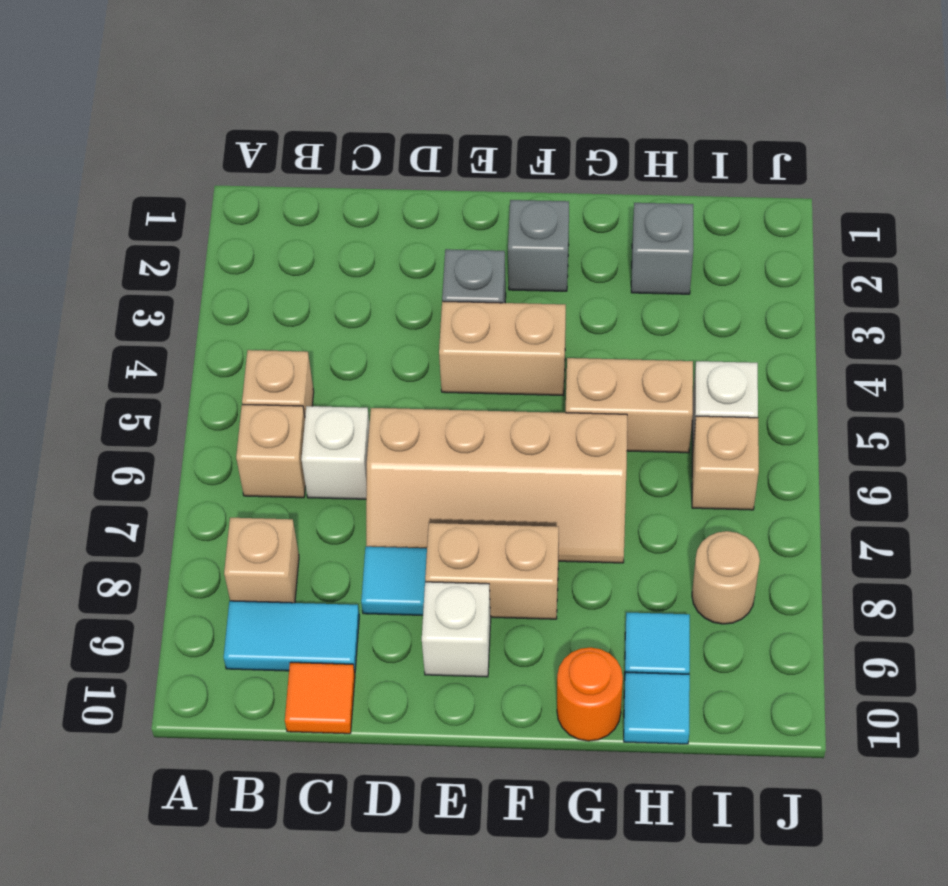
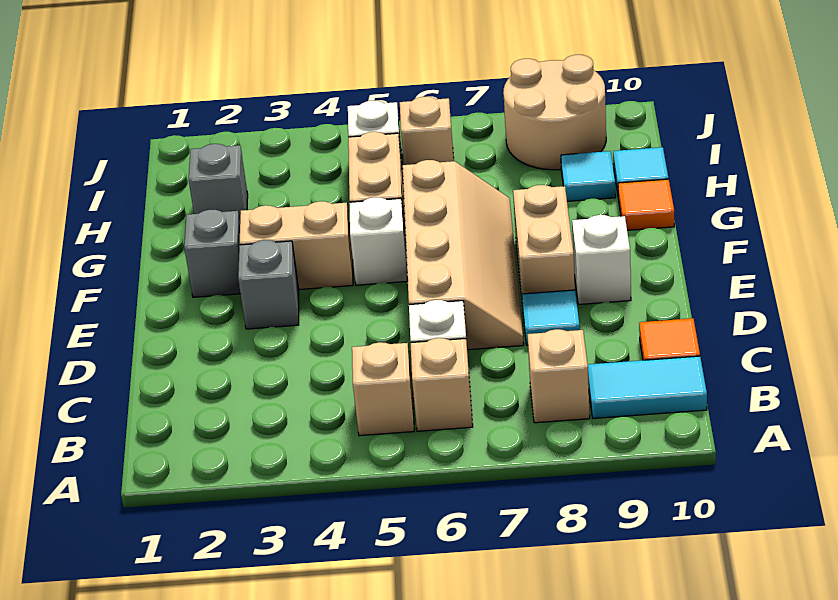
cyan tile B9:C9 level 1 -> cyan tile B9:B10 level 1
tan brick E4:F4 level 1 -> tan brick F3:F4 level 1
none -> white brick F5 level 1
orange round brick G10 level 1 -> orange tile G10 level 1
tan round brick I8 level 1 -> tan round brick I8:J9 level 1

